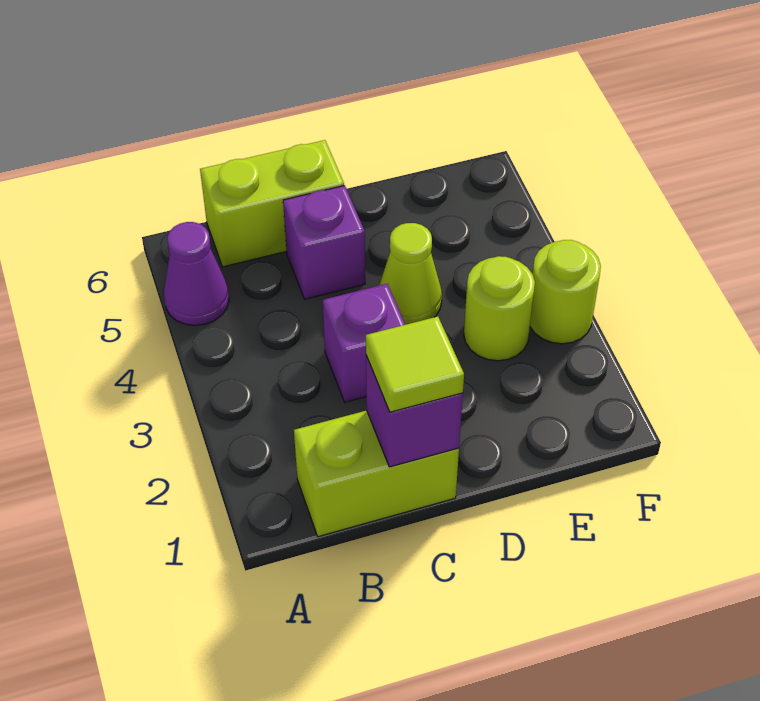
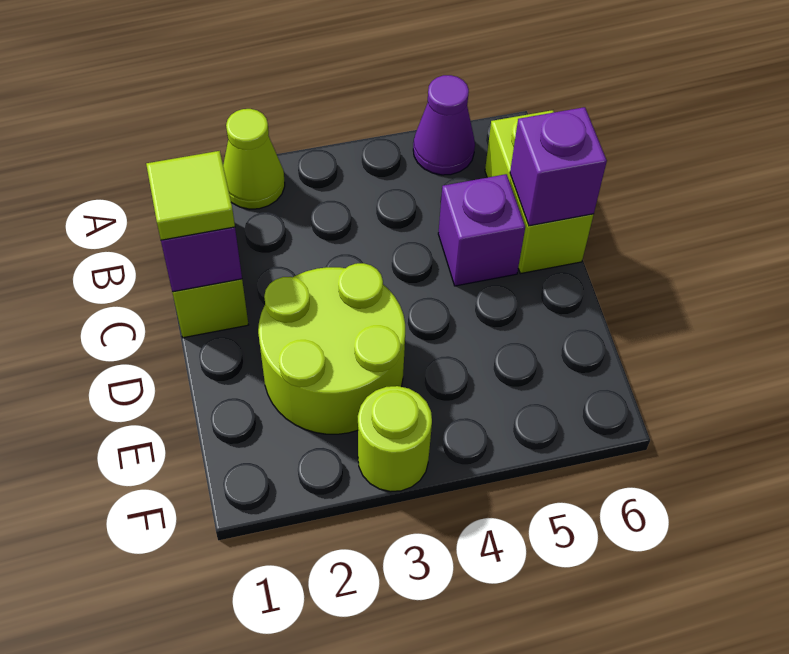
purple brick C3 level 1 -> purple brick C6 level 2
lime cone D4 level 1 -> lime cone A2 level 1
lime round brick E3 level 1 -> lime round brick D2:E3 level 1

